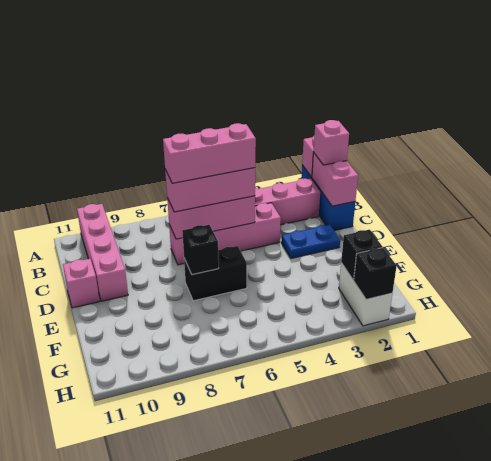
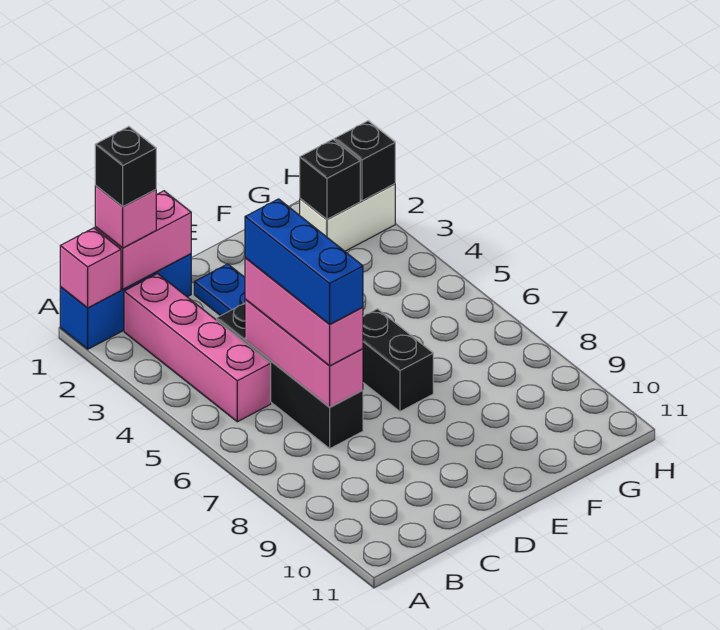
pink brick A10:D10 level 1 -> none
pink brick C4:C7 level 1 -> black brick C4:C7 level 1
pink brick C5:C7 level 4 -> blue brick C5:C7 level 4
pink brick D11 level 1 -> none
black brick E7 level 2 -> black brick B1 level 4

